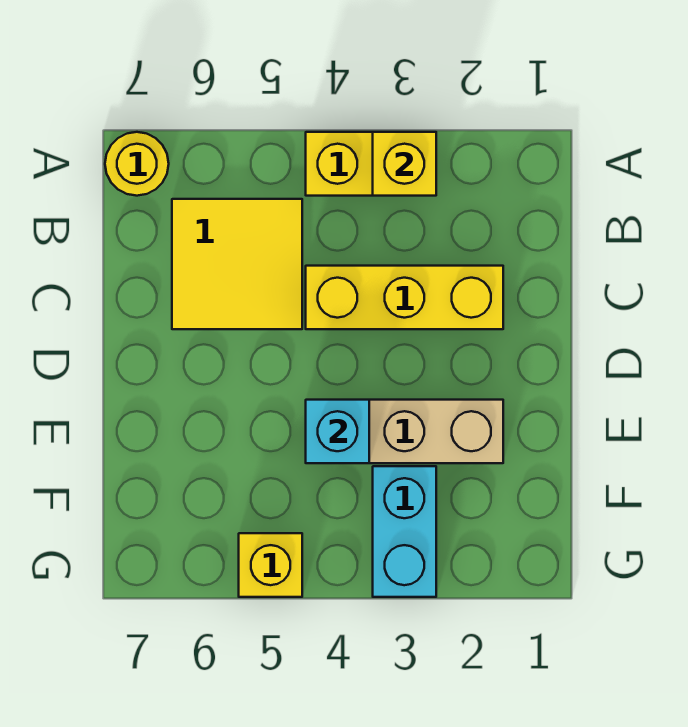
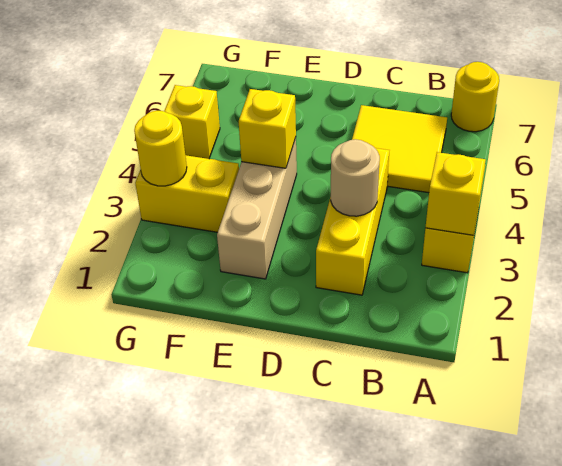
none -> tan round brick C3 level 2
cyan brick E4 level 2 -> yellow brick E4 level 2
cyan brick F3:G3 level 1 -> yellow brick F3:G3 level 1
none -> yellow round brick G3 level 2

